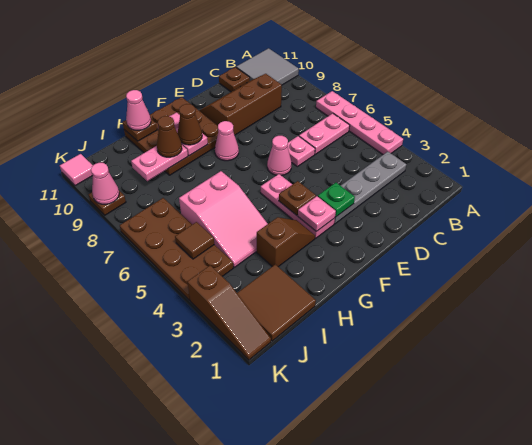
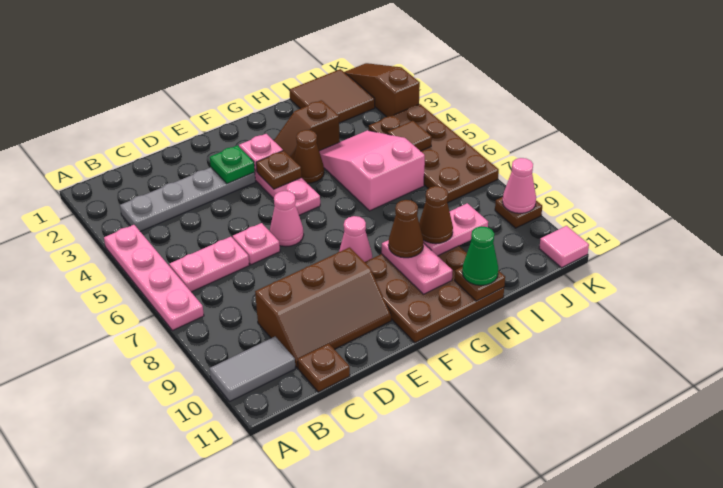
grey tile A10:B11 level 1 -> grey tile A10:B10 level 1
none -> brown cone G4 level 1
pink cone H11 level 3 -> green cone H11 level 3

